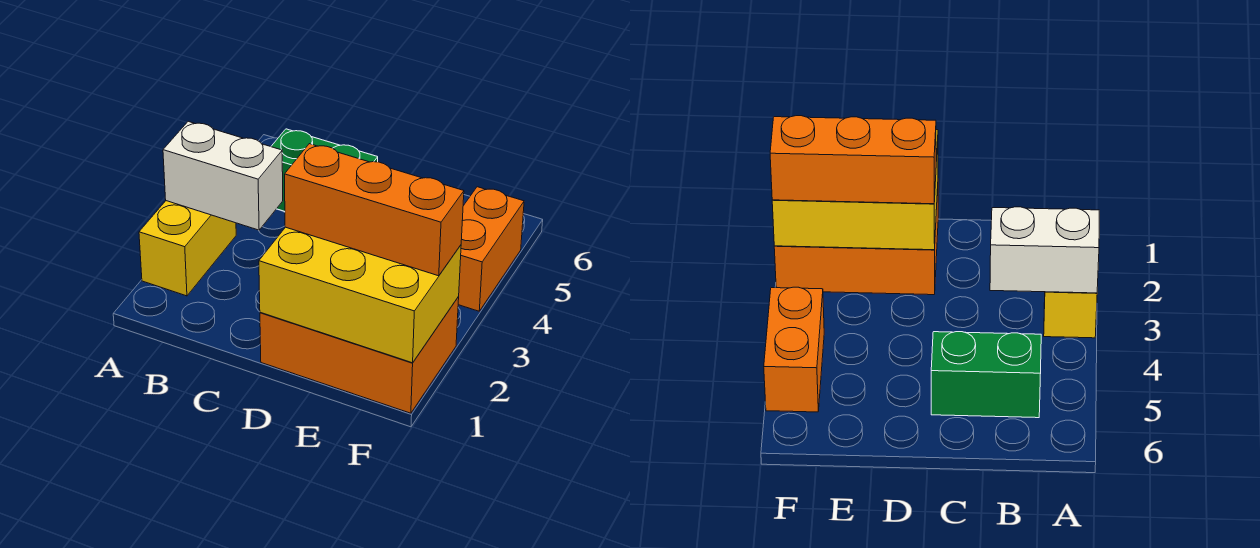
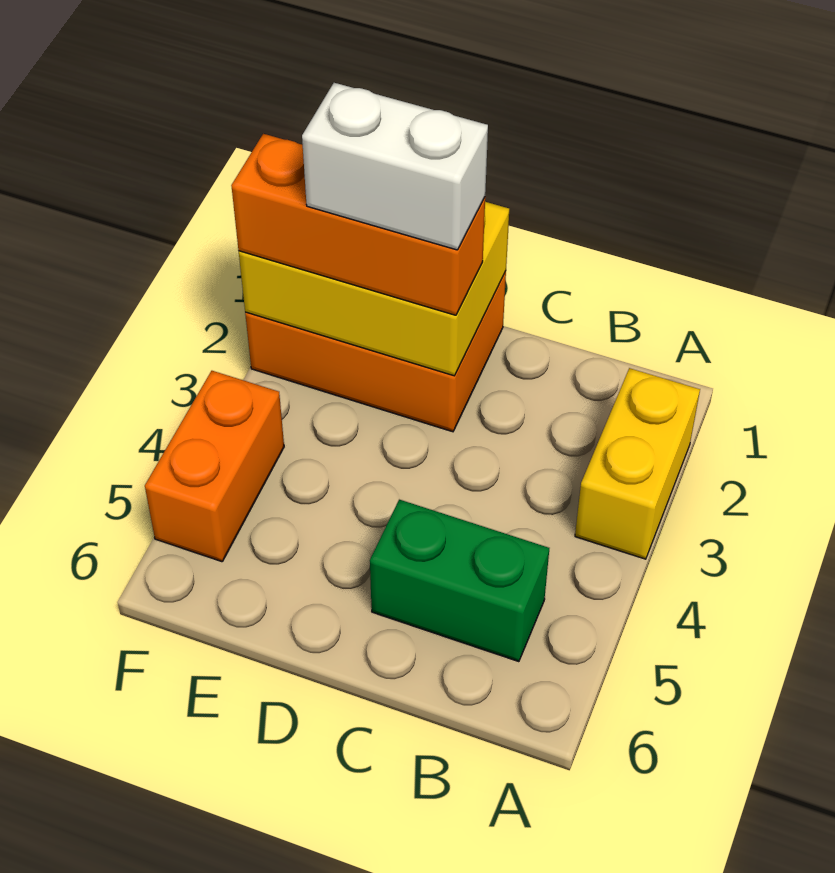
white brick A3:B3 level 2 -> white brick D2:E2 level 4

